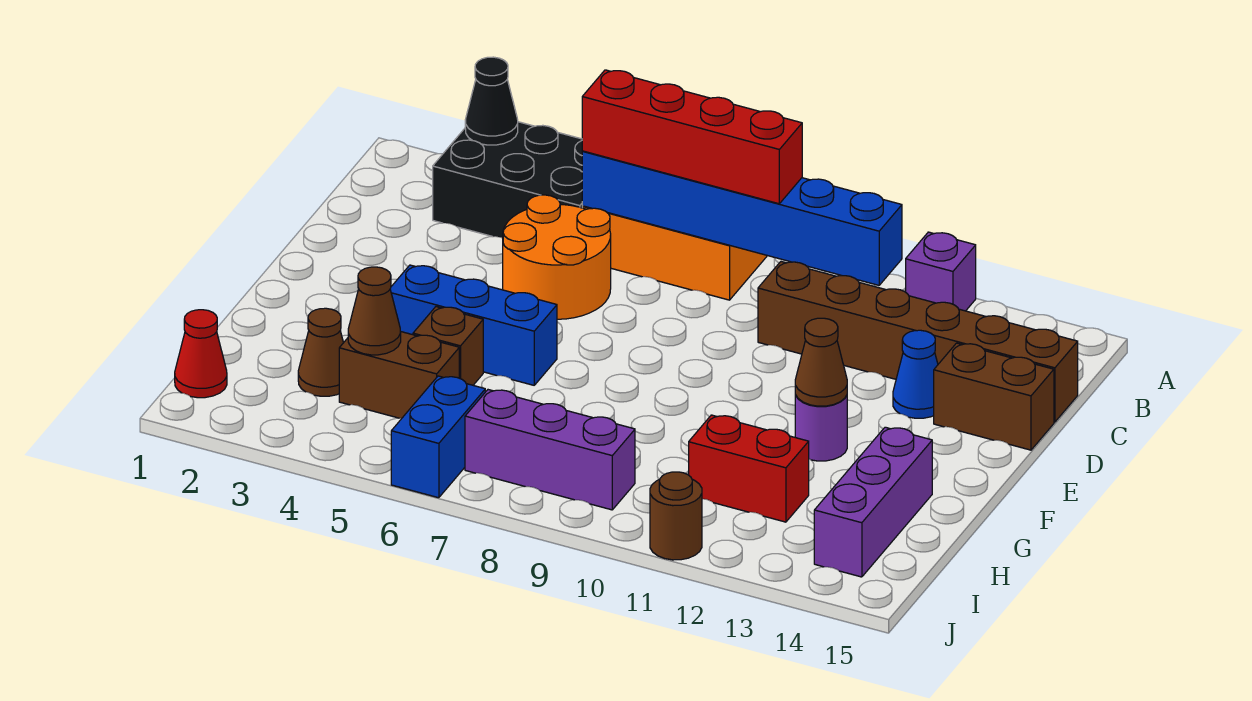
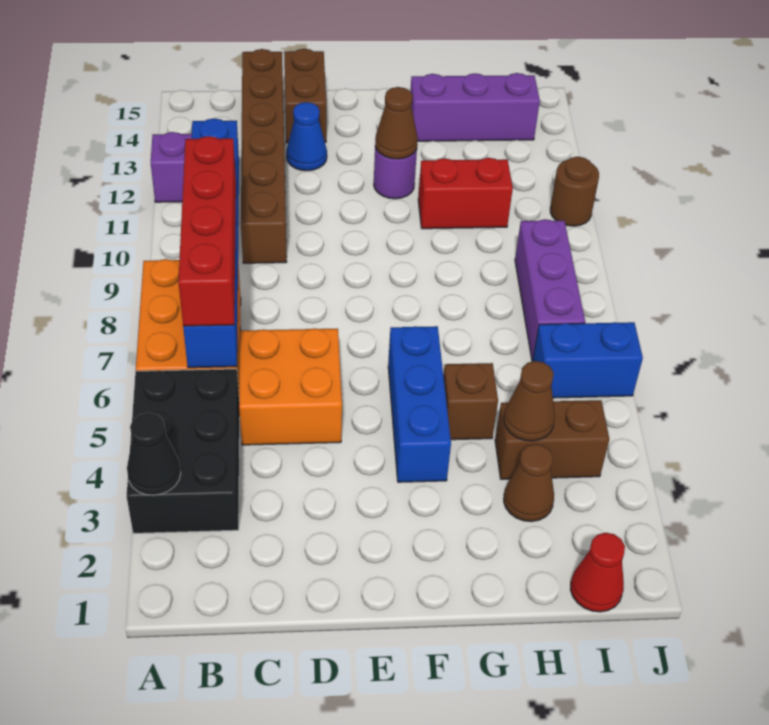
orange round brick C5:D6 level 1 -> orange brick C5:D6 level 1
brown brick H4:H5 level 1 -> brown brick H4:I4 level 1
red brick H11:H12 level 1 -> red brick G11:H11 level 1

